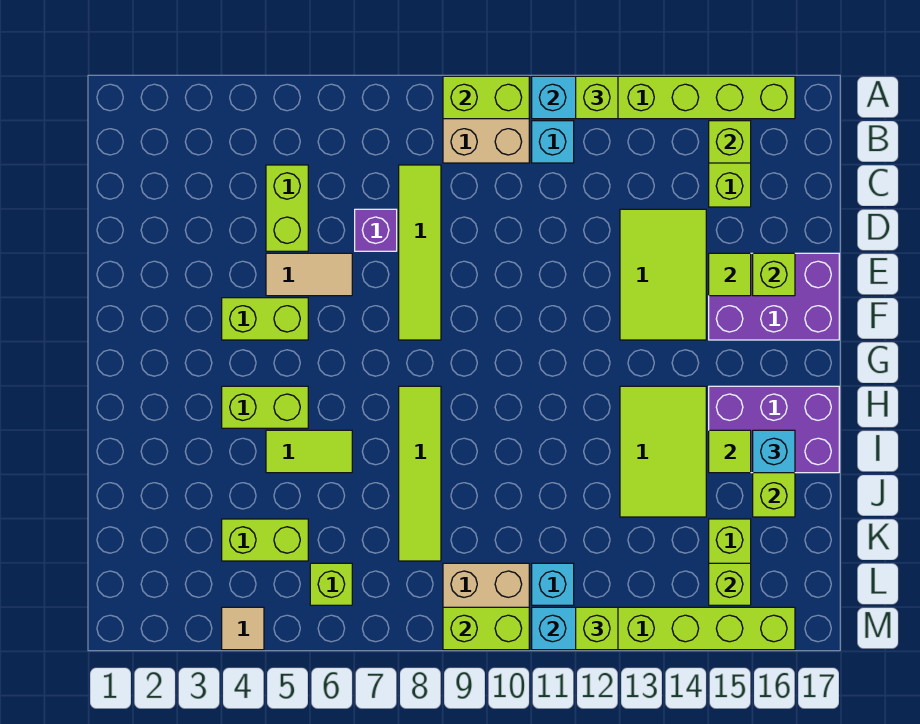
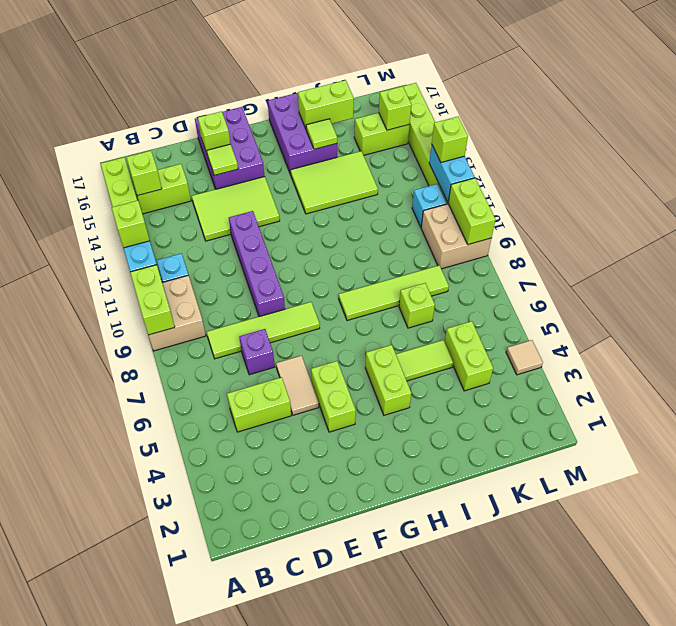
none -> purple brick E9:E12 level 1
lime tile I5:I6 level 1 -> lime tile I5:J5 level 1
cyan brick I16 level 3 -> none
lime brick L6 level 1 -> lime brick J7 level 1

